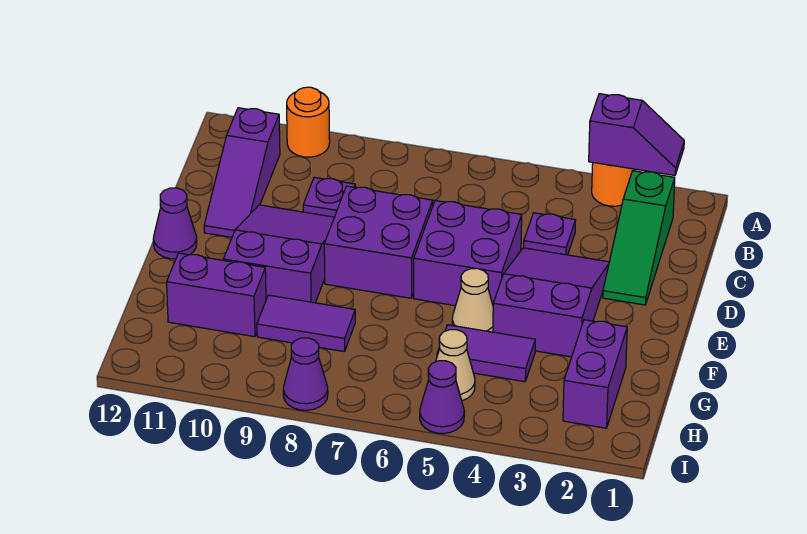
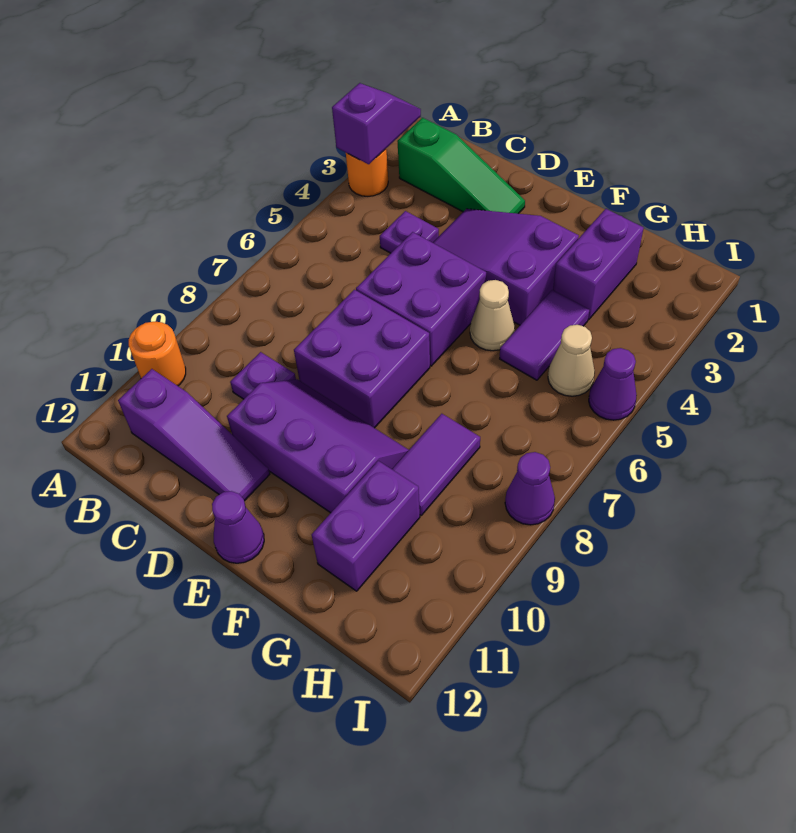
purple slope D9:F10 level 1 top F -> purple slope D9:F10 level 1 top 10
purple brick G2:H2 level 1 -> purple brick G2:G3 level 1

